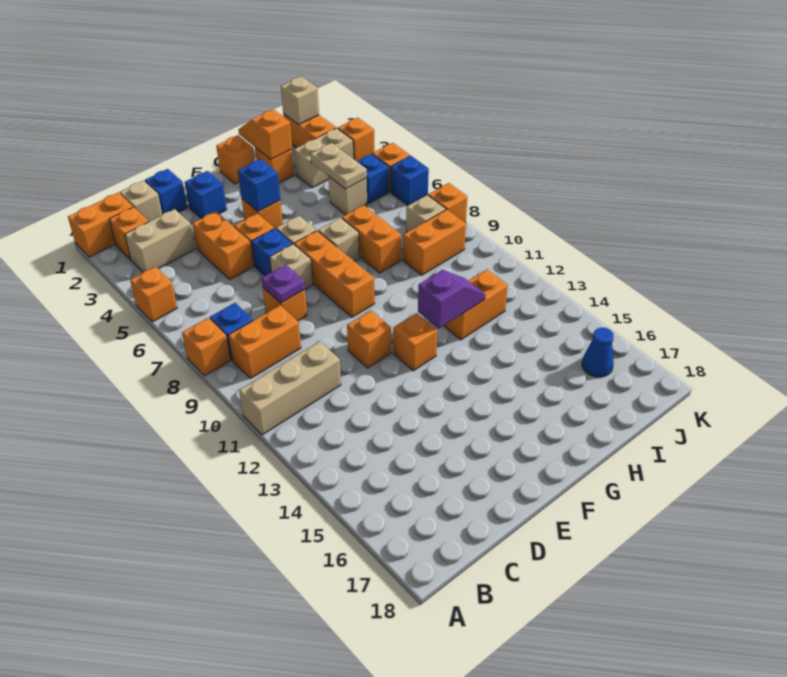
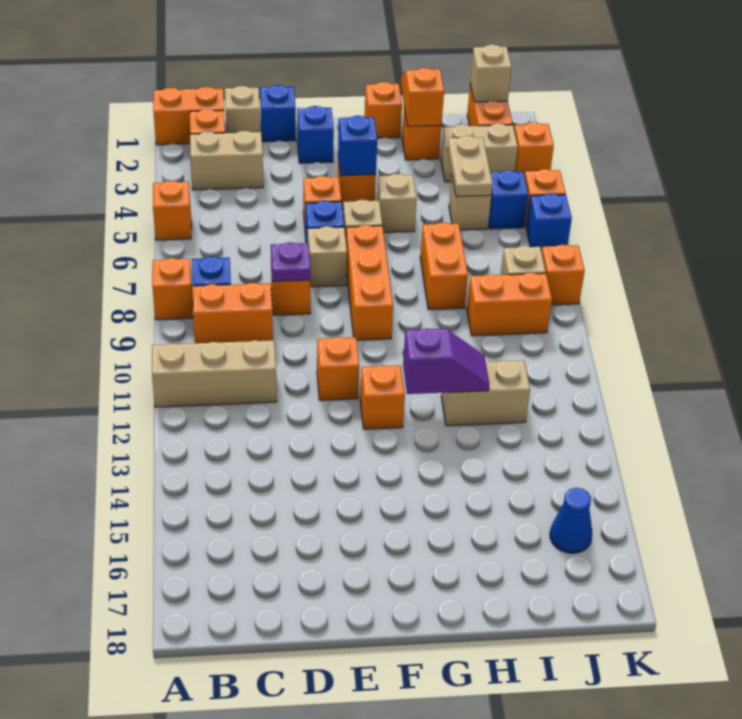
orange brick D4:D5 level 1 -> none
tan brick G7 level 1 -> tan brick G5 level 1
orange brick H12:I12 level 1 -> tan brick H12:I12 level 1

